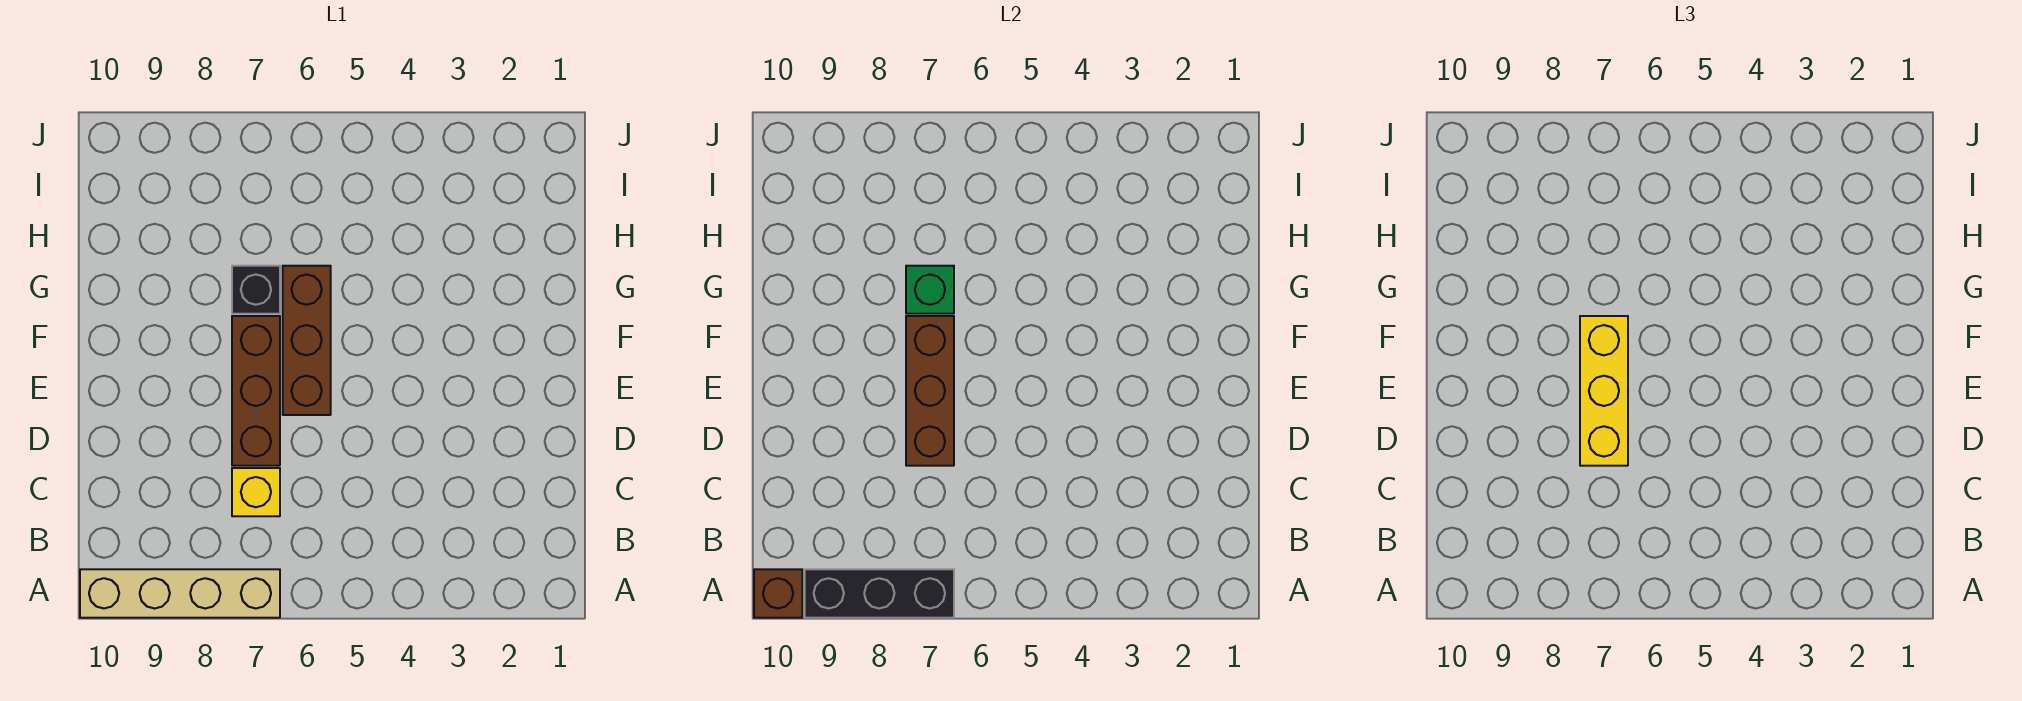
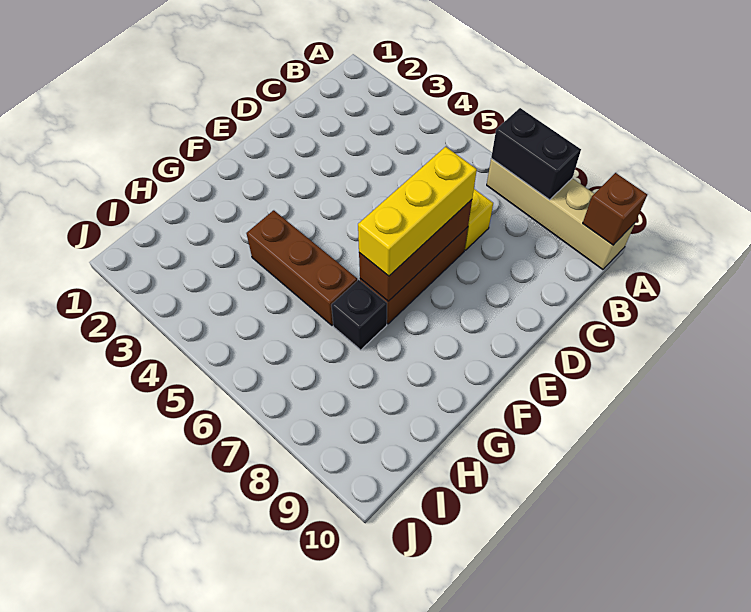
black brick A7:A9 level 2 -> black brick A7:A8 level 2
brown brick E6:G6 level 1 -> brown brick G4:G6 level 1
green brick G7 level 2 -> none

